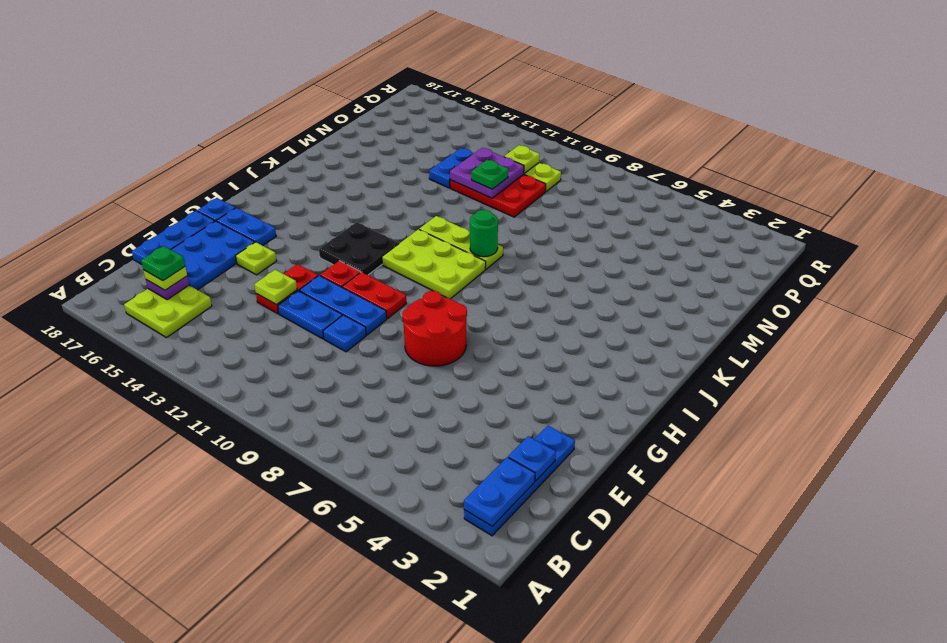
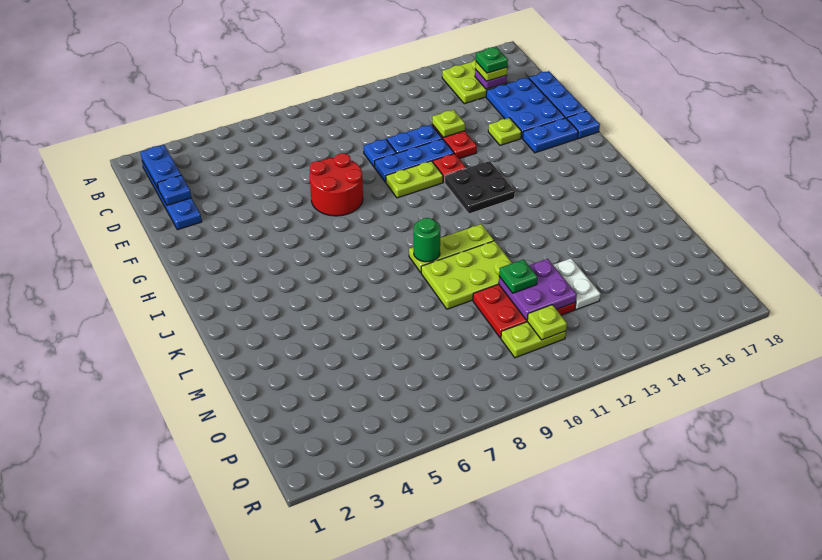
red plate G10:G11 level 1 -> lime plate G10:G11 level 1
lime plate I9:J11 level 1 -> lime plate L9:M11 level 1
blue plate N13:O13 level 1 -> white plate N13:O13 level 1

